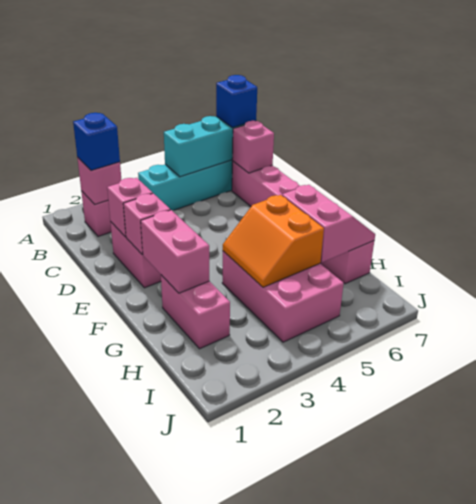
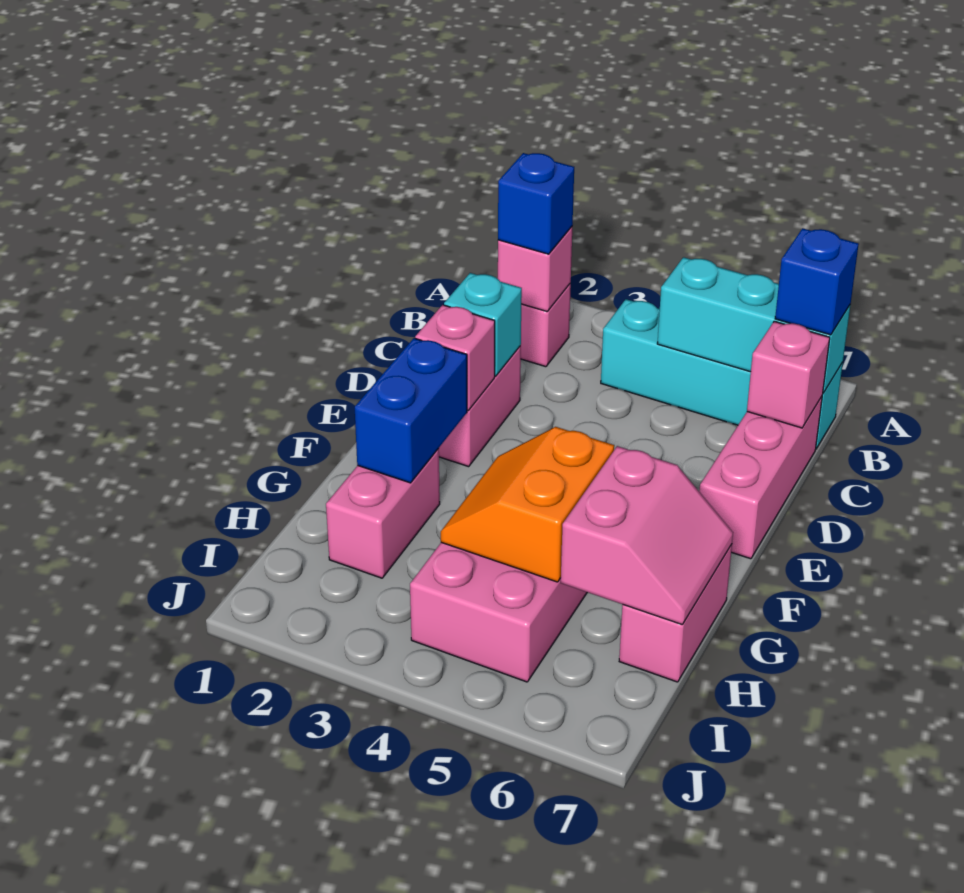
pink brick D2 level 2 -> cyan brick D2 level 2
pink brick F2:G2 level 2 -> blue brick F2:G2 level 2

